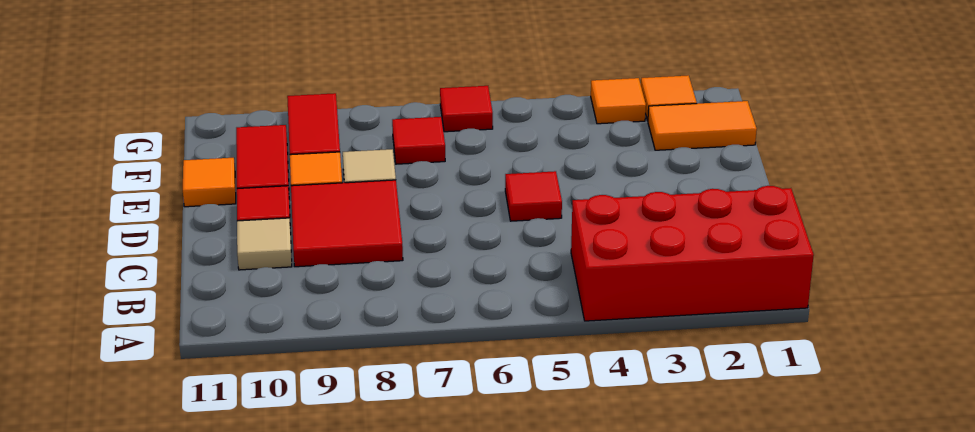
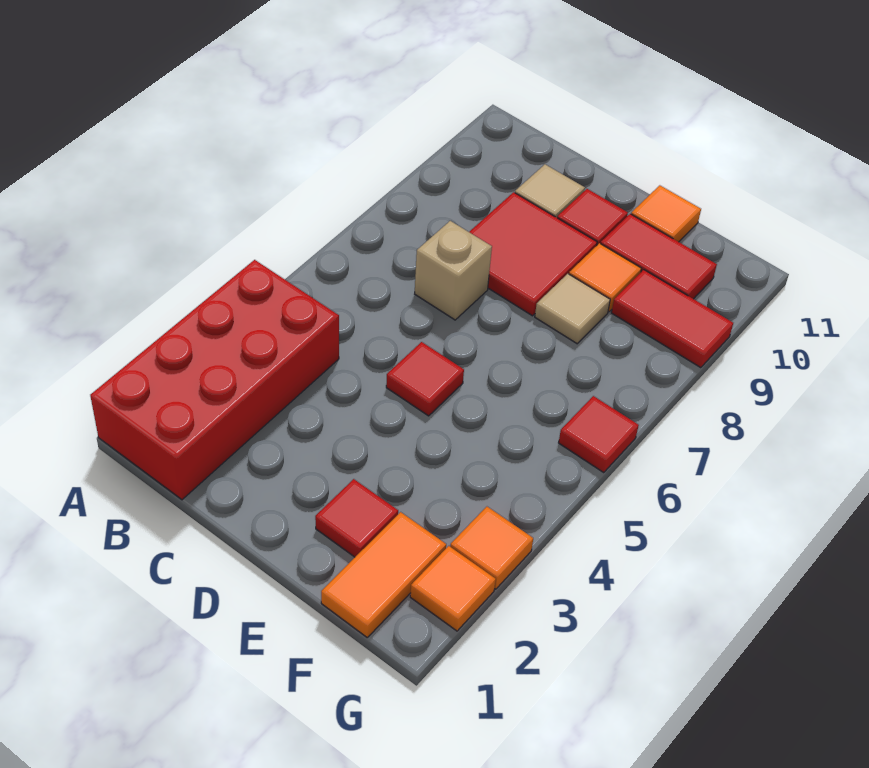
none -> tan brick C7 level 1
red tile F7 level 1 -> red tile E2 level 1

